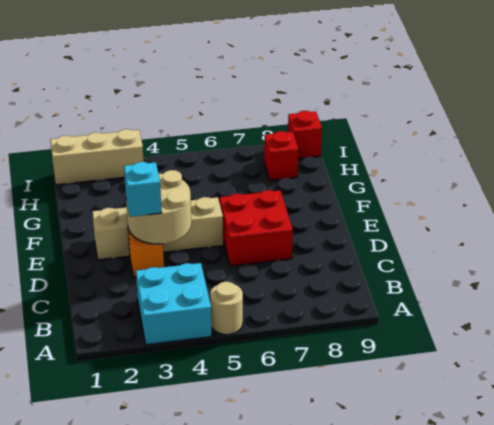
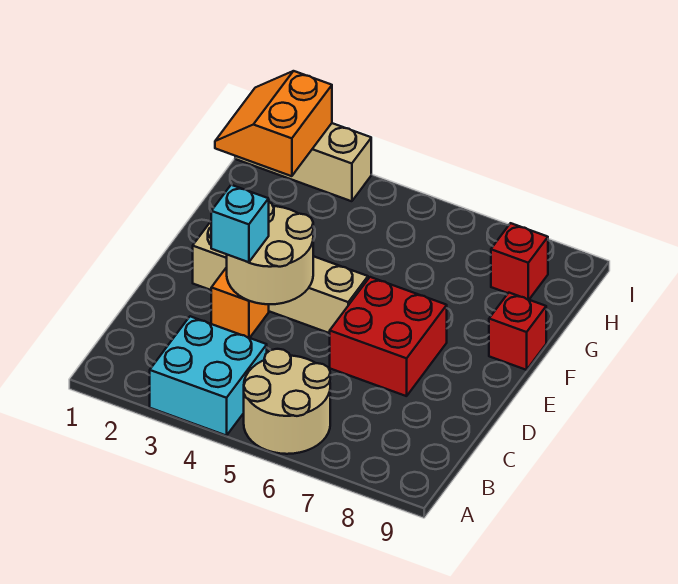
tan round brick A5 level 1 -> tan round brick A5:B6 level 1
none -> orange slope H1:I2 level 2 top 2
red brick I9 level 1 -> red brick F9 level 1

